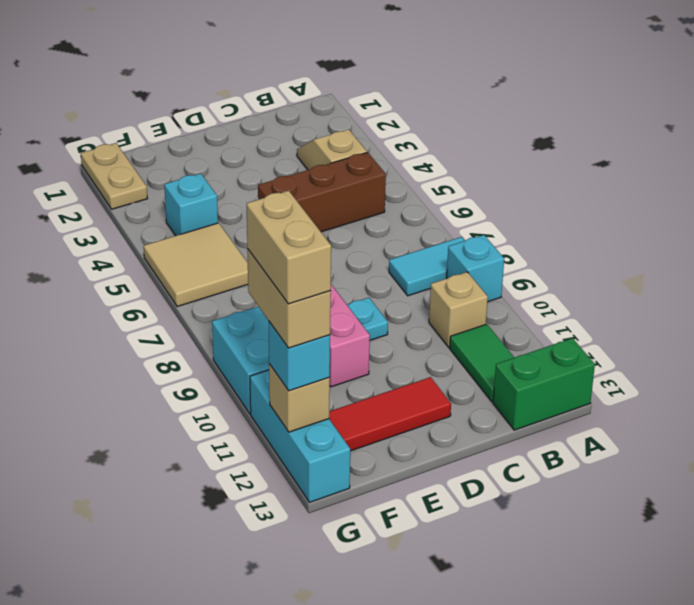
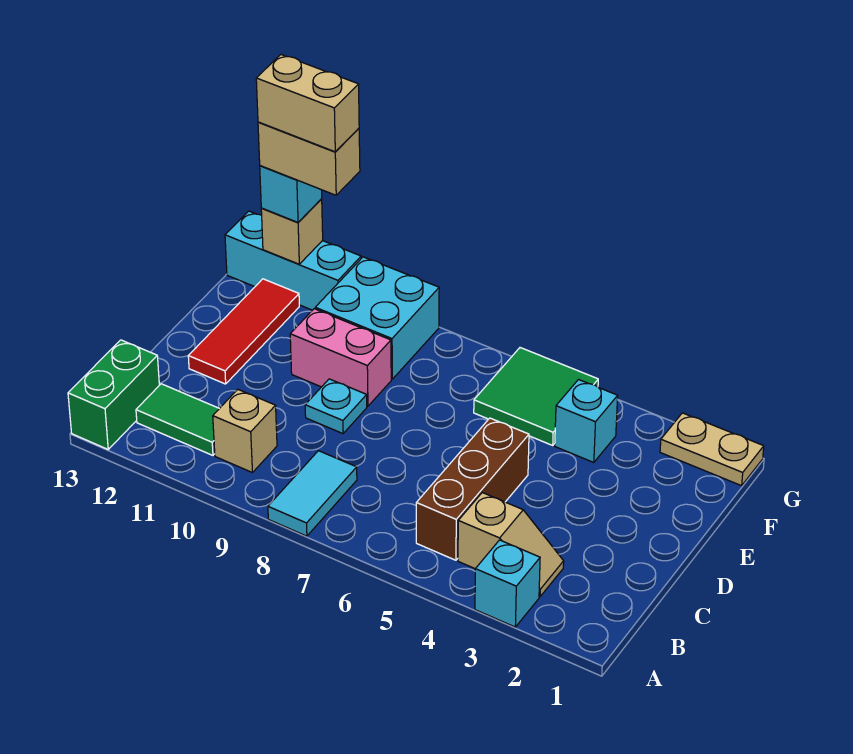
cyan brick A9 level 1 -> cyan brick A3 level 1
tan tile F5:G6 level 1 -> green tile F5:G6 level 1

